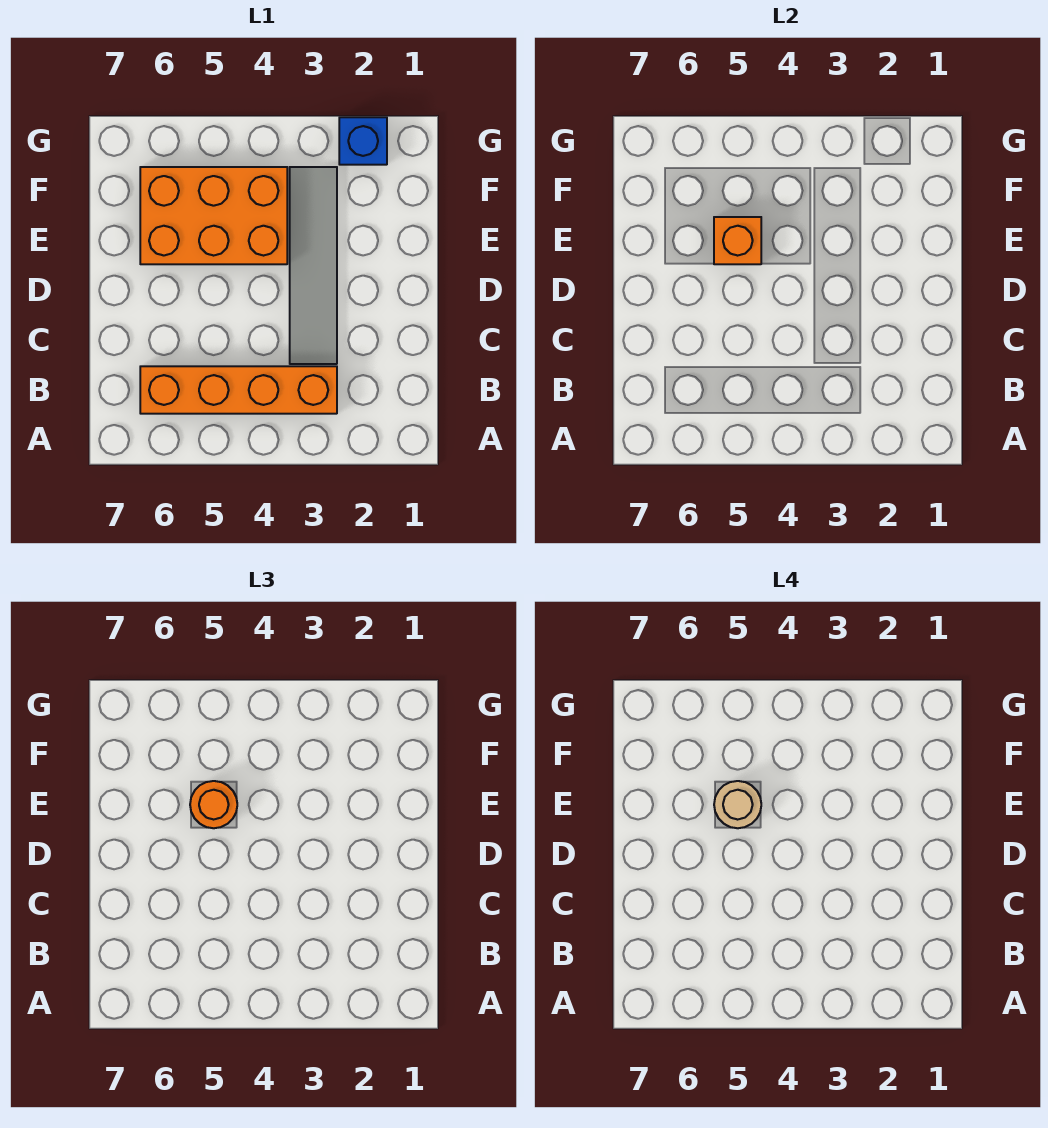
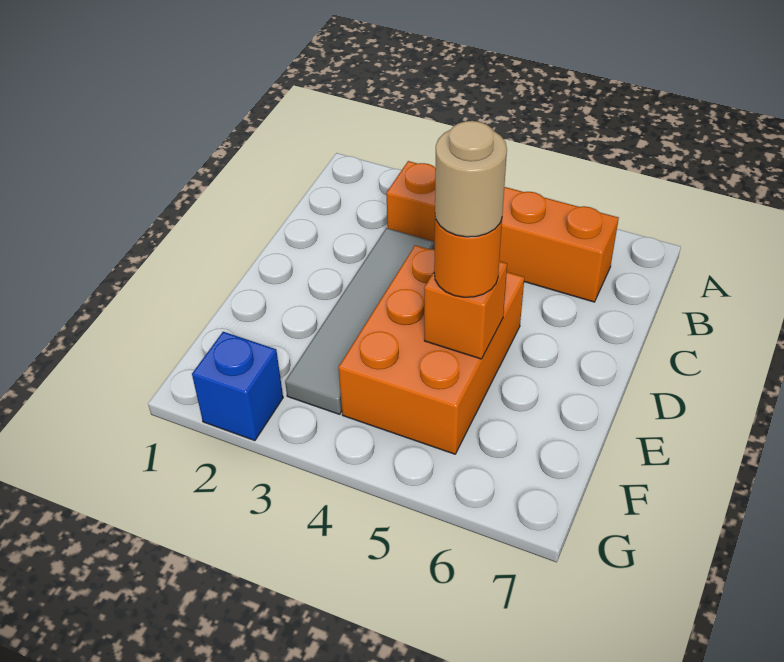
orange brick E4:F6 level 1 -> orange brick D4:F5 level 1

